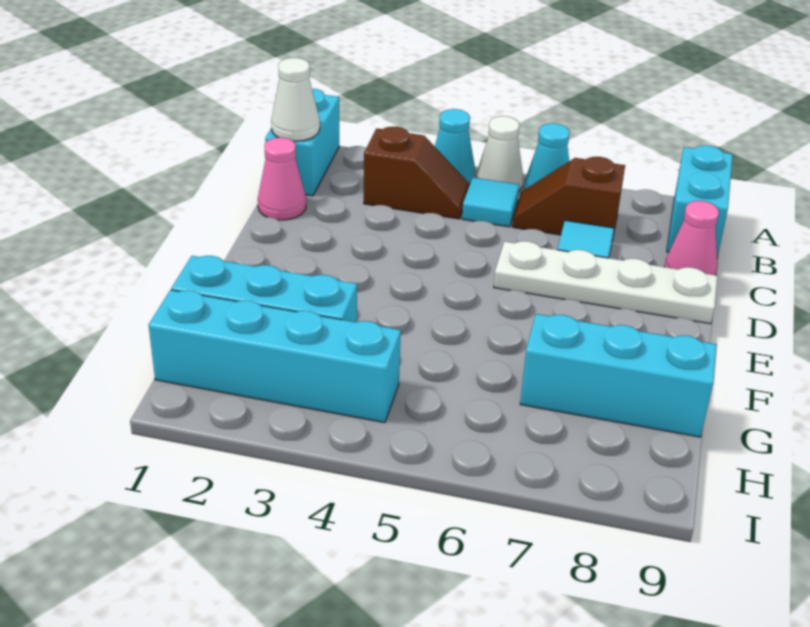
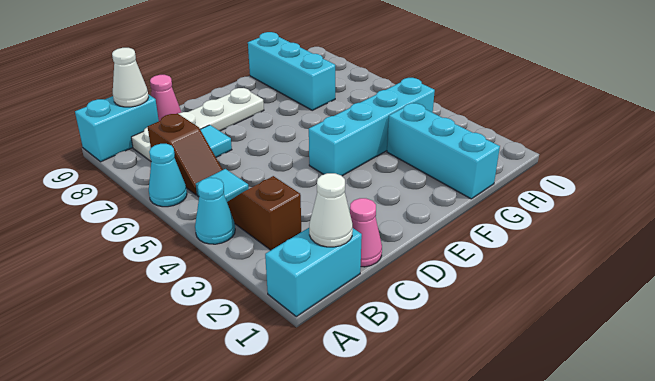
white cone A5 level 1 -> white cone B9 level 2
white plate D6:D9 level 1 -> white plate B8:E8 level 1
cyan brick H1:H4 level 1 -> cyan brick E4:H4 level 1

